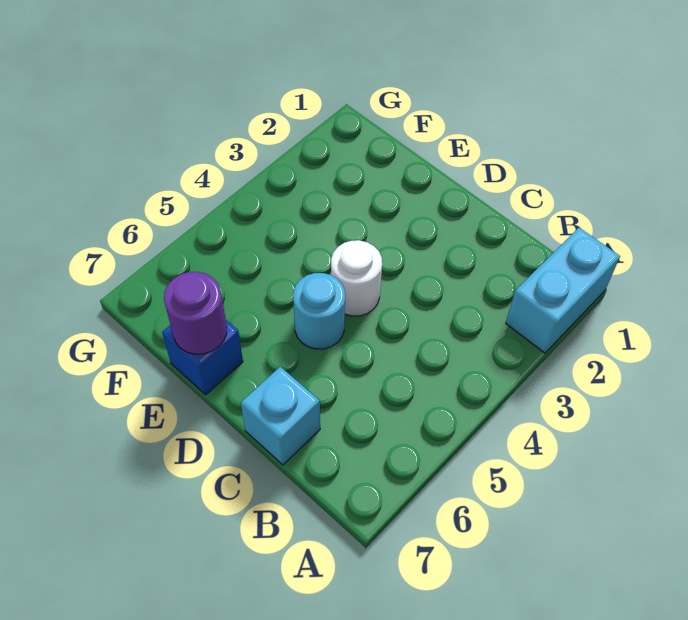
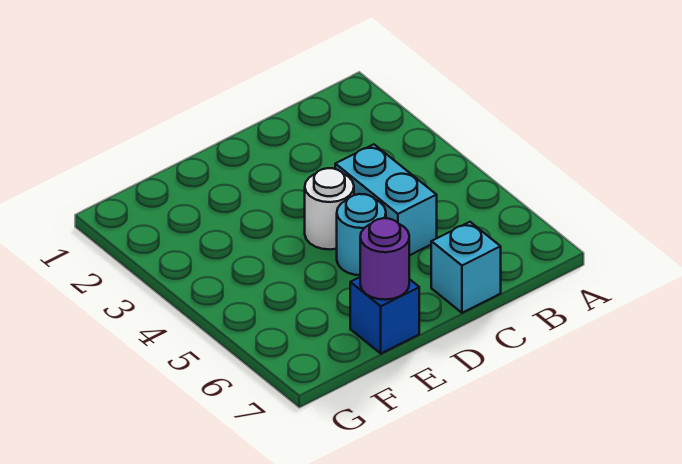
cyan brick A1:A2 level 1 -> cyan brick C4:C5 level 1

